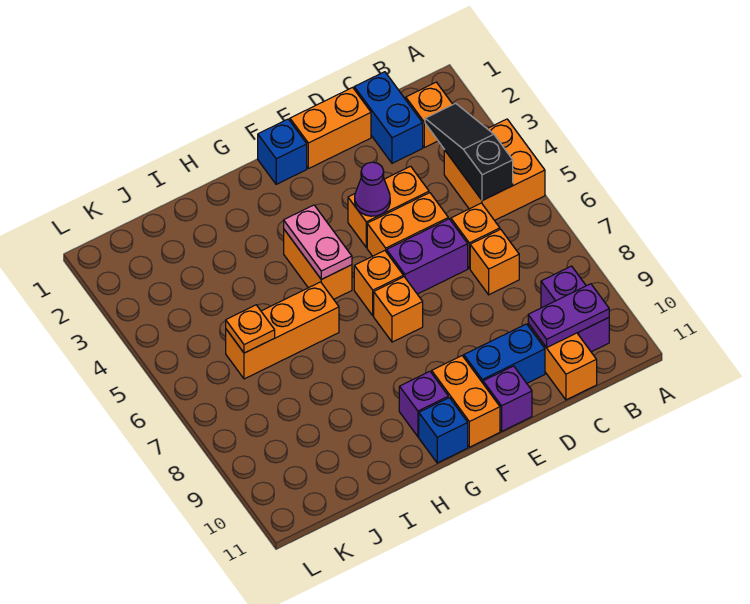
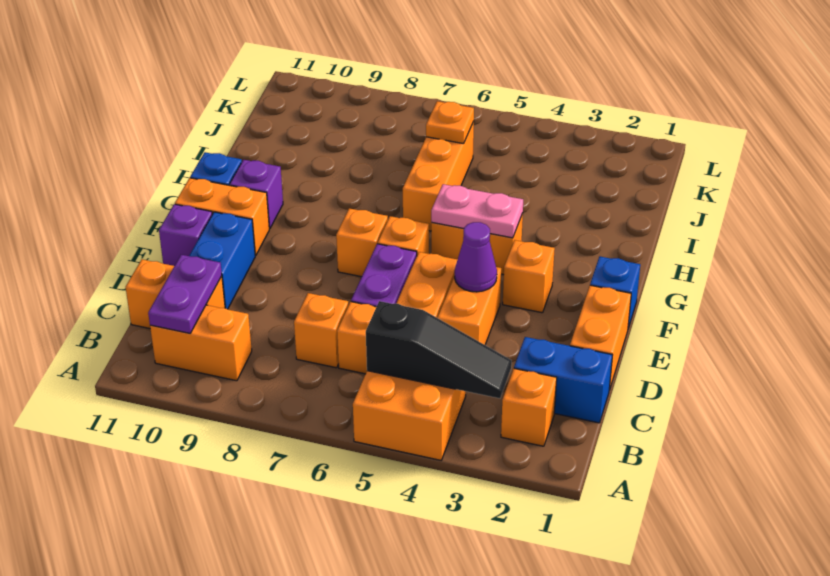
purple brick B9:B10 level 1 -> orange brick B9:B10 level 1
none -> orange brick F3 level 1

